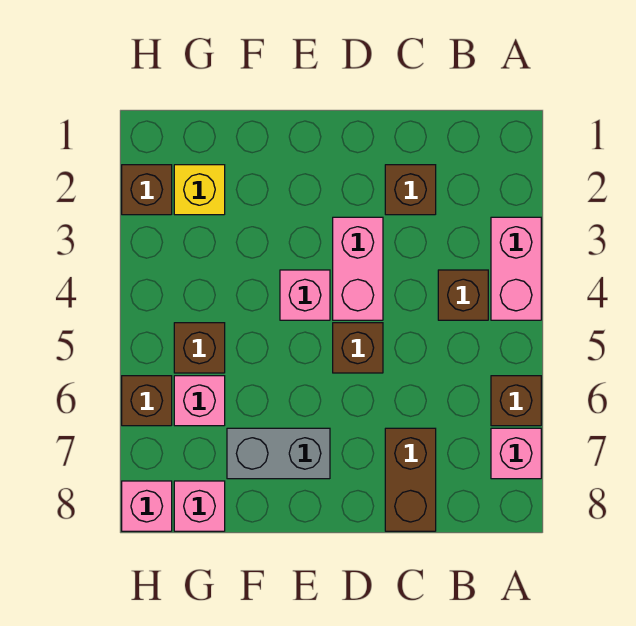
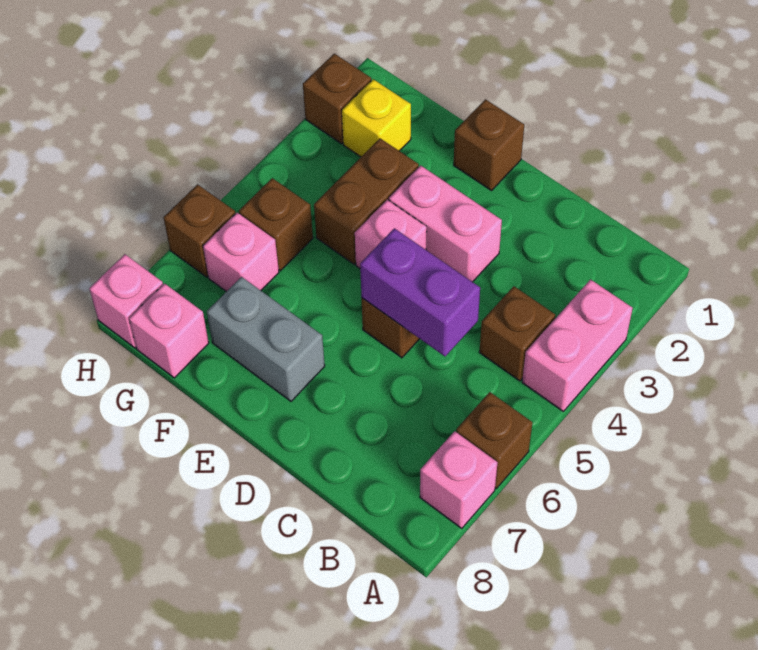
brown brick C2 level 1 -> brown brick E1 level 1
none -> purple brick C5:D5 level 2
brown brick C7:C8 level 1 -> brown brick F3:F4 level 1
pink brick D3:D4 level 1 -> pink brick D3:E3 level 1

